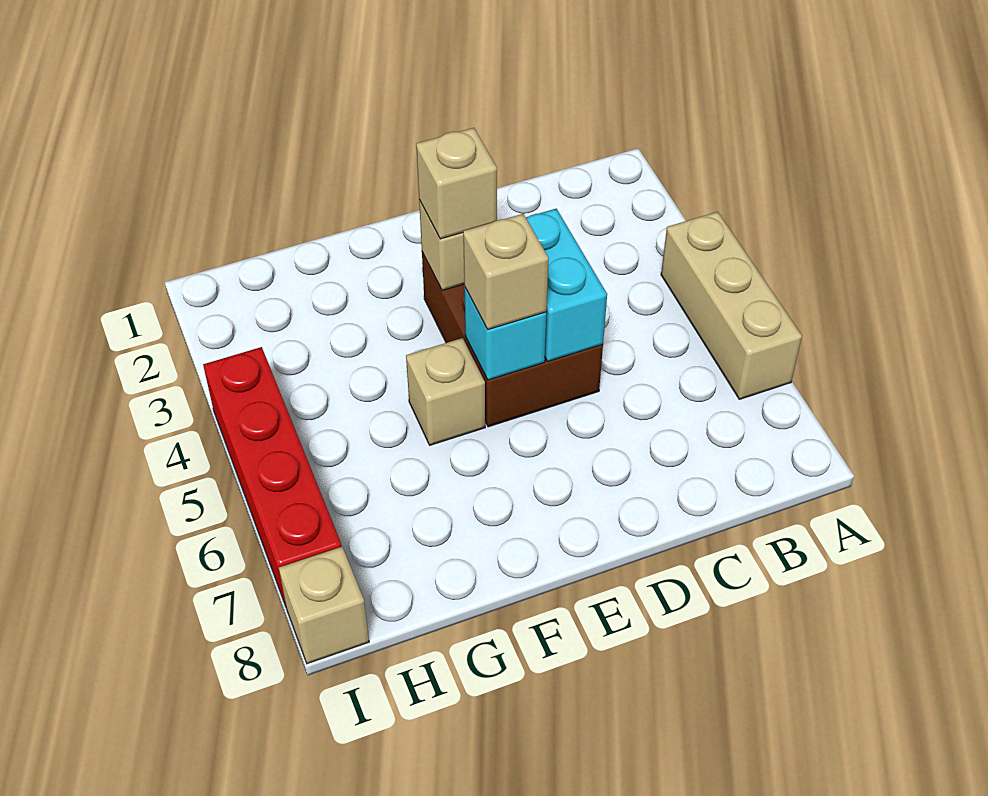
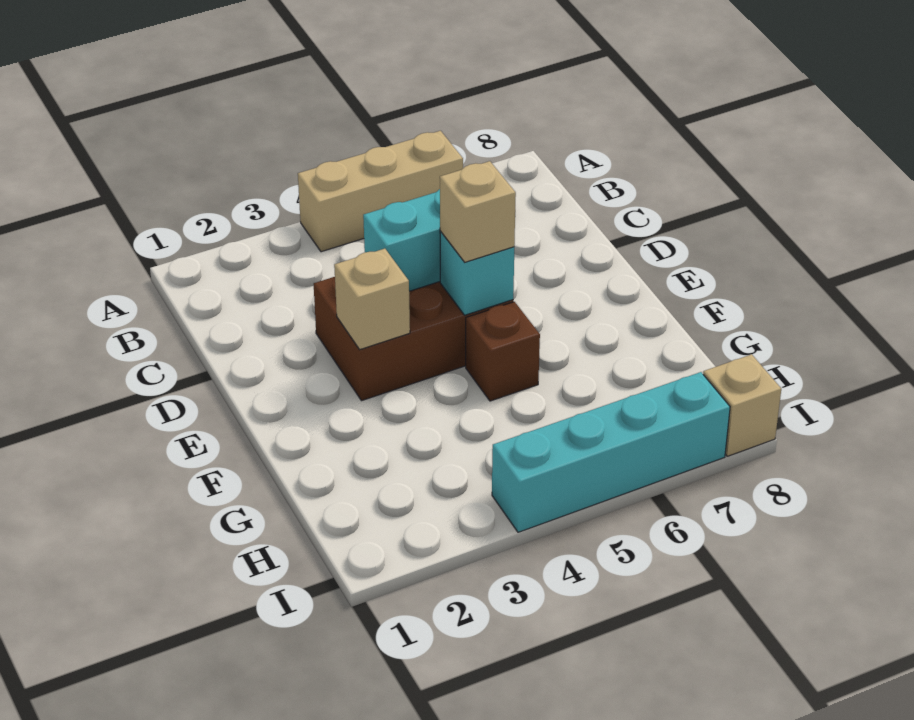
tan brick E3 level 3 -> none
tan brick F5 level 1 -> brown brick F5 level 1
red brick I4:I7 level 1 -> cyan brick I4:I7 level 1

